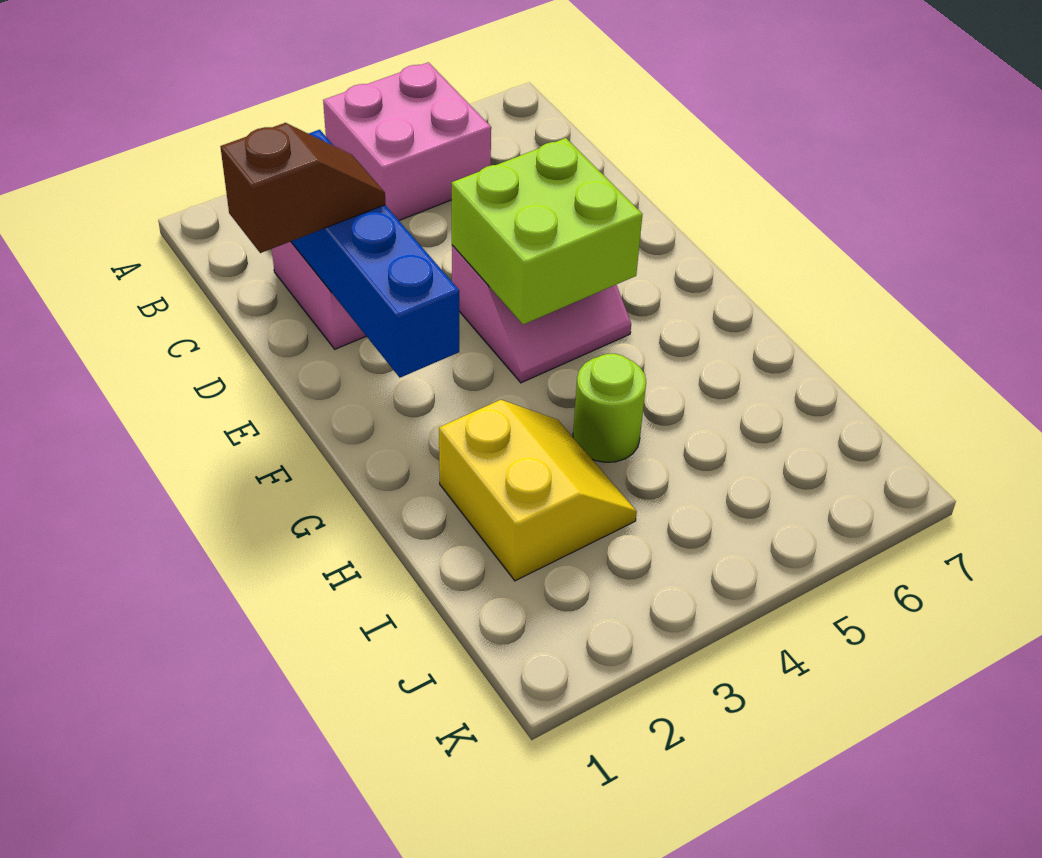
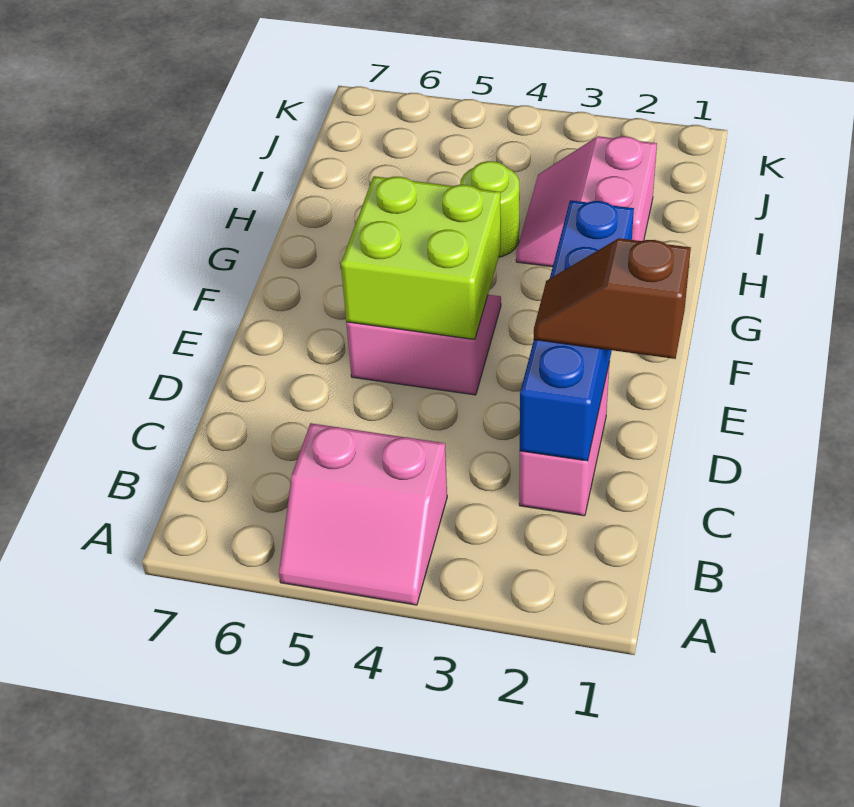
pink brick A4:B5 level 1 -> pink slope A4:B5 level 1 top B
yellow slope H2:I3 level 1 top 2 -> pink slope H2:I3 level 1 top 2

